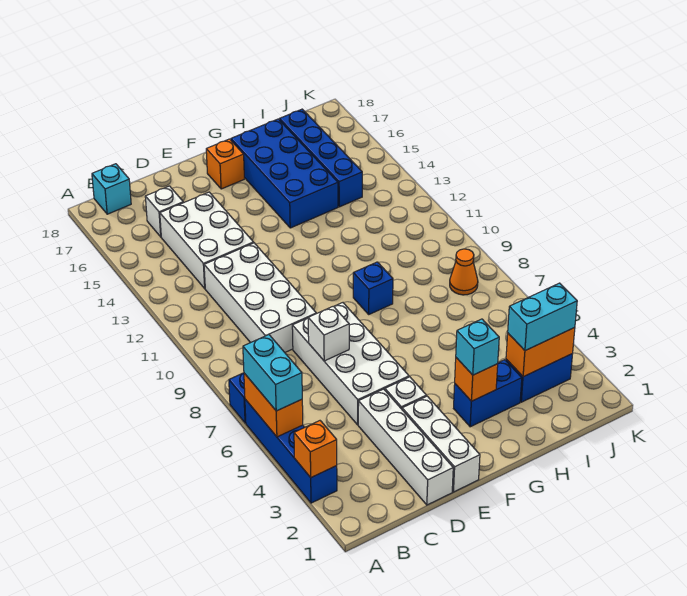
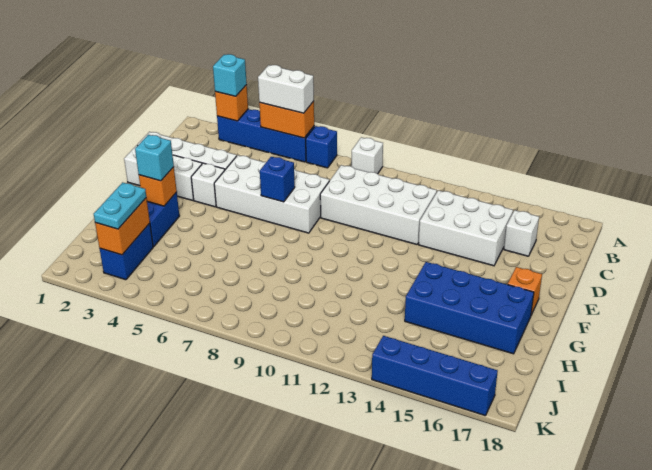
cyan brick A5:A6 level 3 -> white brick A5:A6 level 3
cyan brick B18 level 1 -> cyan brick A3 level 3
white brick D7 level 2 -> white brick A9 level 1
blue brick G9 level 1 -> blue brick E7 level 2
cyan brick I3:J3 level 3 -> cyan plate I3:J3 level 3
blue brick I14:I17 level 1 -> blue brick K14:K17 level 1
orange cone J8 level 1 -> none

